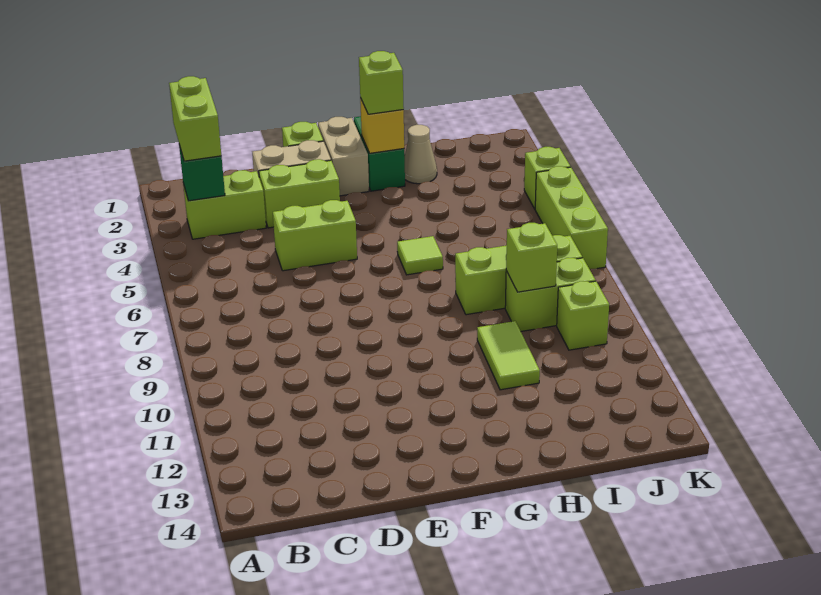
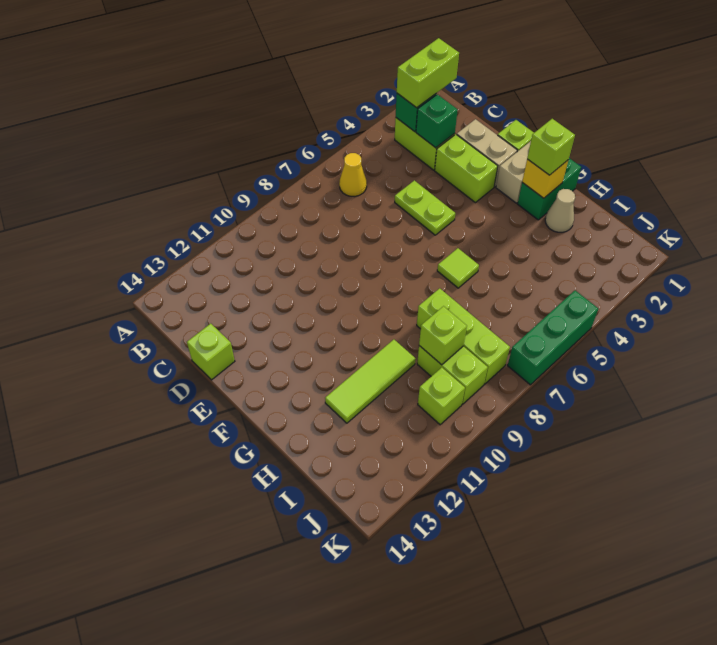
none -> yellow cone B6 level 1
none -> green brick C3 level 2
lime brick D5:E5 level 1 -> lime plate D5:E5 level 1
lime tile H10:H11 level 1 -> lime tile H10:H12 level 1
lime brick K4 level 1 -> lime brick D14 level 1
lime brick K5:K7 level 1 -> green brick K5:K7 level 1

